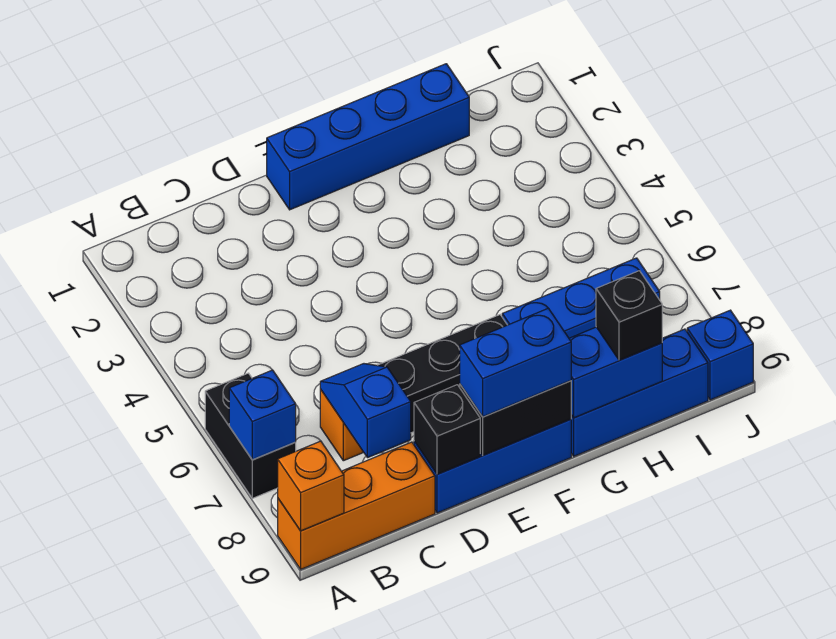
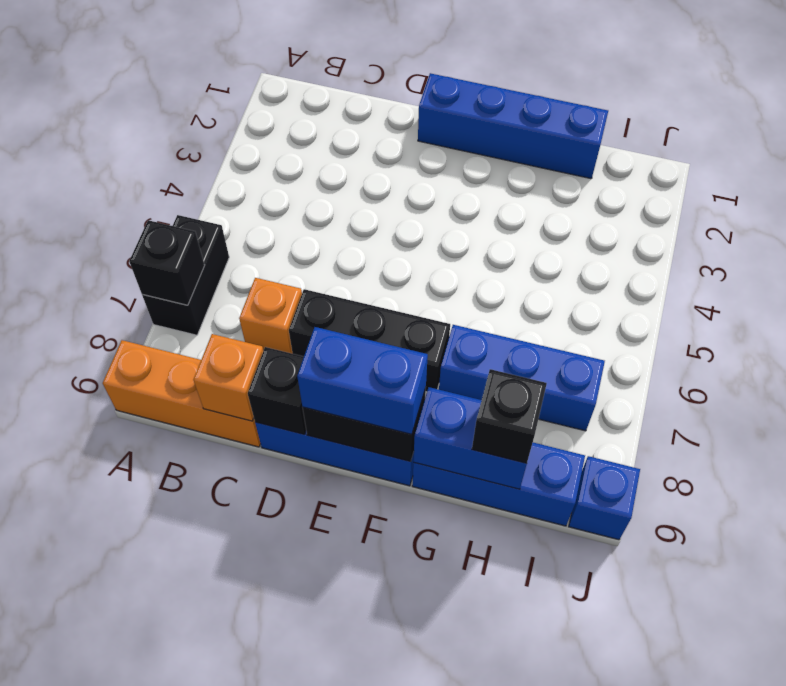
blue brick A7 level 2 -> black brick A7 level 2
orange brick A9 level 2 -> orange brick C9 level 2
blue slope C7:C8 level 2 top 8 -> none

